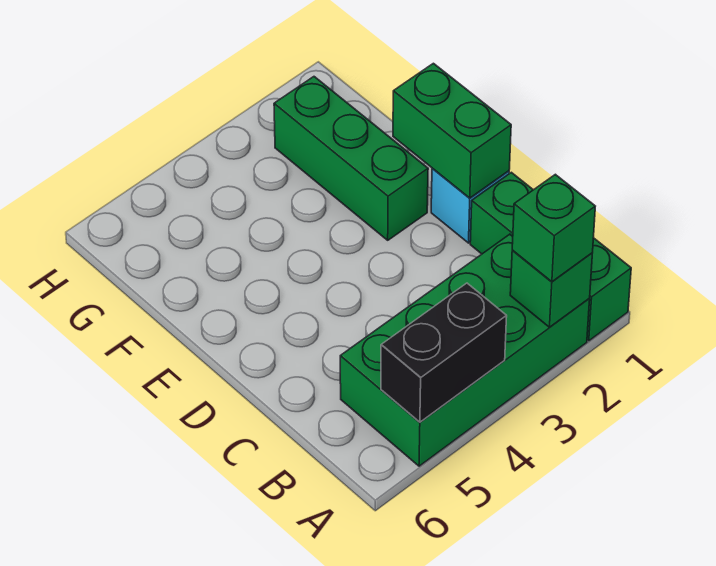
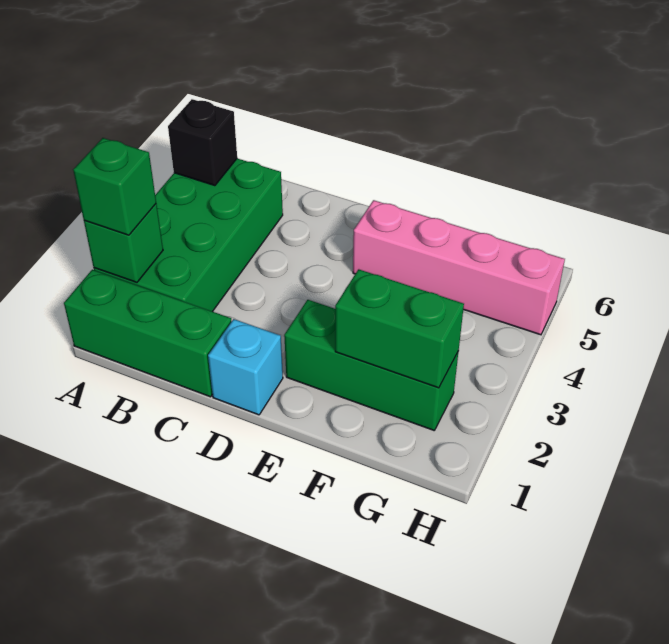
black brick A4:A5 level 2 -> black brick A5 level 2
green brick D1:E1 level 2 -> green brick F2:G2 level 2
none -> pink brick E5:H5 level 1

